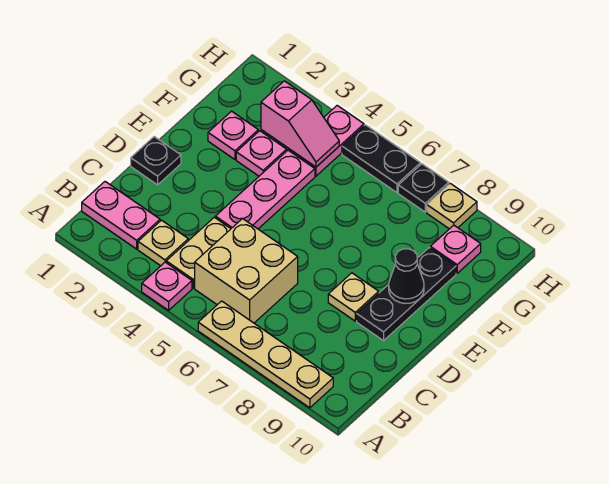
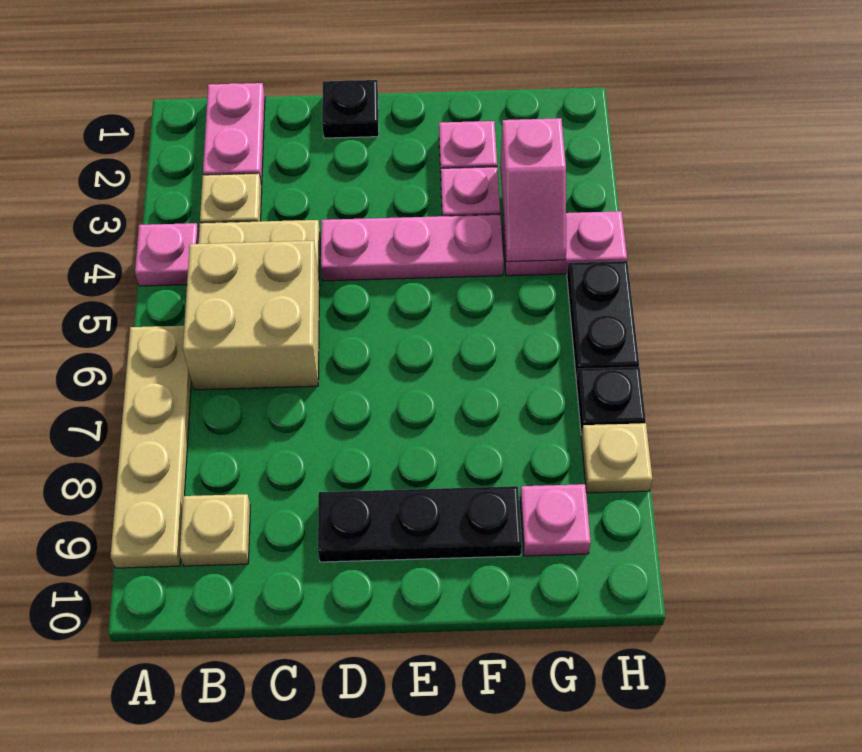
tan plate D8 level 1 -> tan plate B9 level 1
black cone E9 level 2 -> none

